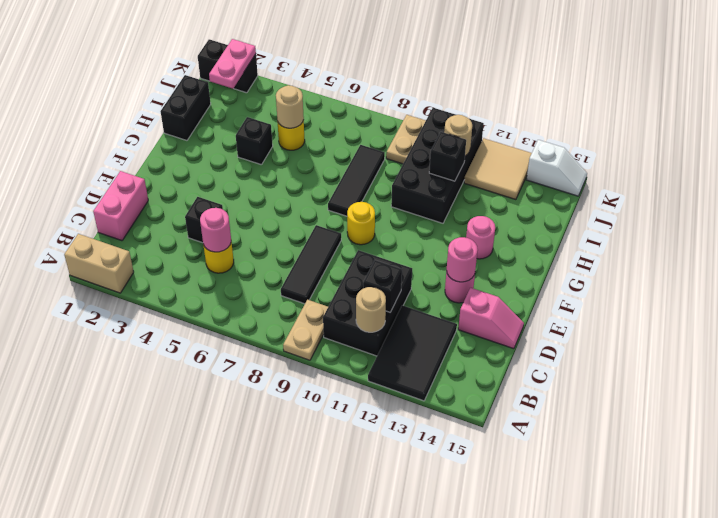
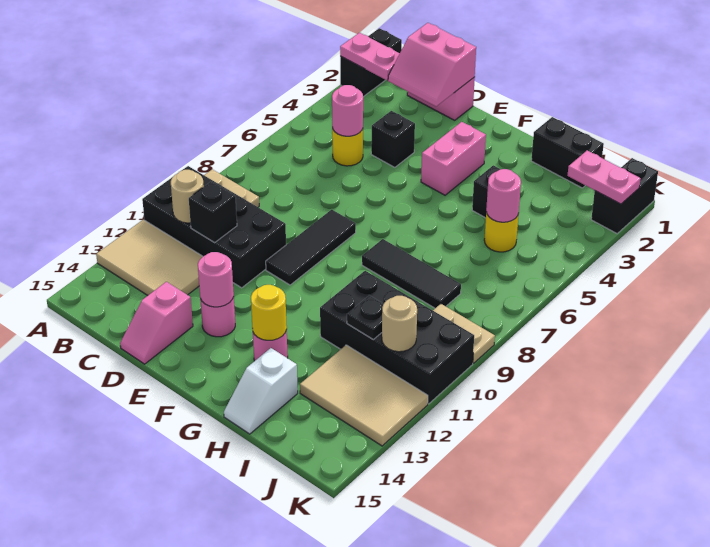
tan brick A1:A2 level 1 -> black brick A1:A2 level 1
none -> pink plate A2:B2 level 2
black tile A12:C13 level 1 -> tan tile A12:C13 level 1
black brick B10:D11 level 1 -> black brick A10:D11 level 1
none -> pink slope C1:D2 level 2 top 1
black tile C8:E8 level 1 -> black tile E8:E10 level 1
none -> pink brick F3:F4 level 1
yellow round brick F9 level 1 -> yellow round brick G13 level 2
tan round brick I5 level 2 -> pink round brick I5 level 2
black brick I11 level 2 -> black plate I11 level 2
tan tile J12:K13 level 1 -> tan tile I12:K13 level 1
white slope K14:K15 level 1 top 14 -> white slope H14:H15 level 1 top 14

